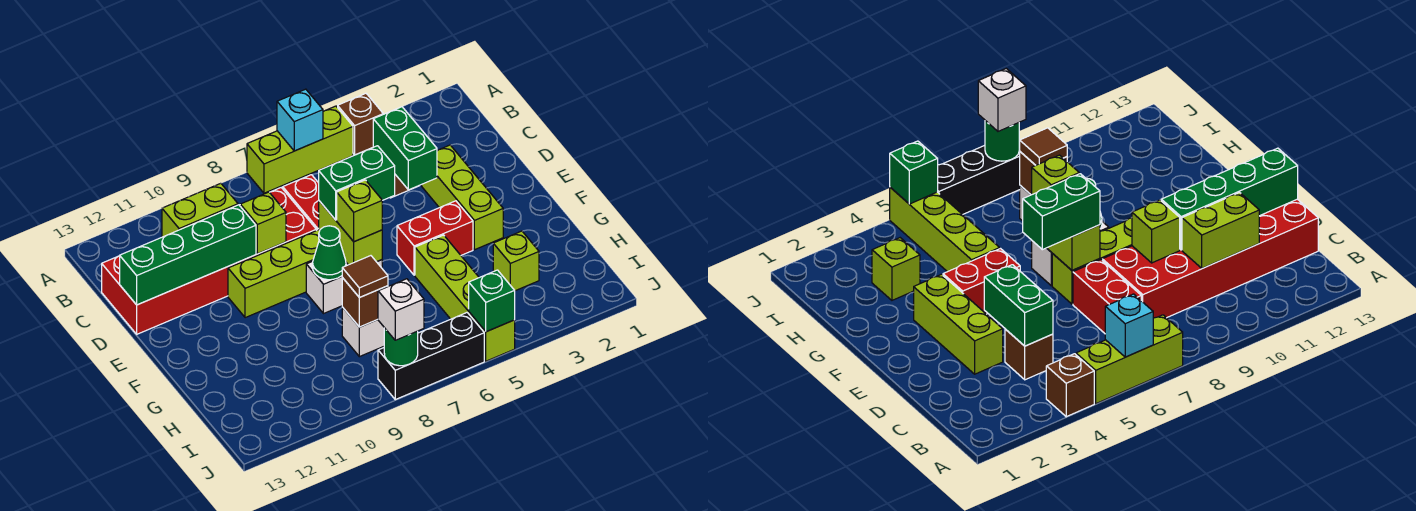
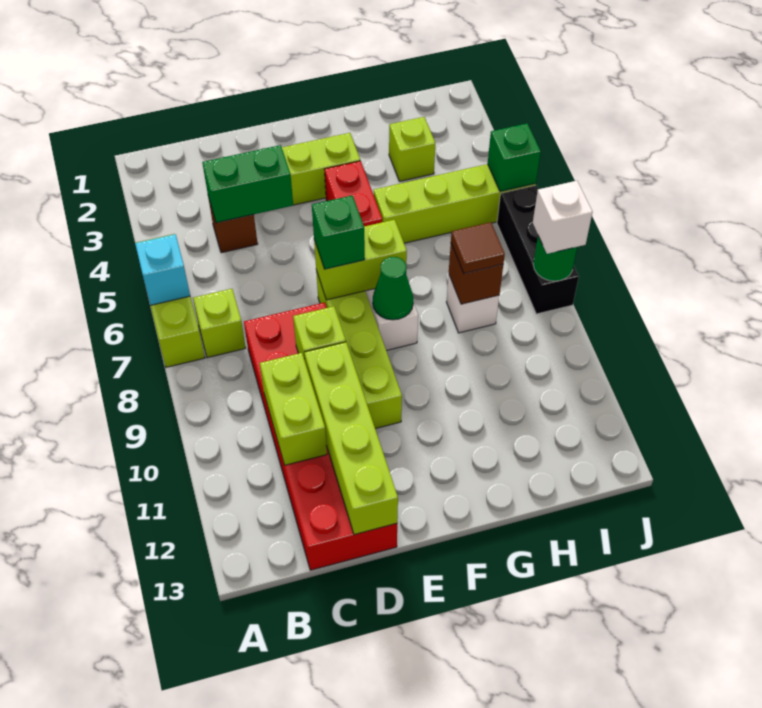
brown brick A4 level 1 -> none
red brick C7:D7 level 1 -> none
green brick D10:D13 level 2 -> lime brick D10:D13 level 2
green brick E6:E7 level 3 -> green brick E7 level 3
lime brick F7 level 3 -> lime brick B7 level 1

